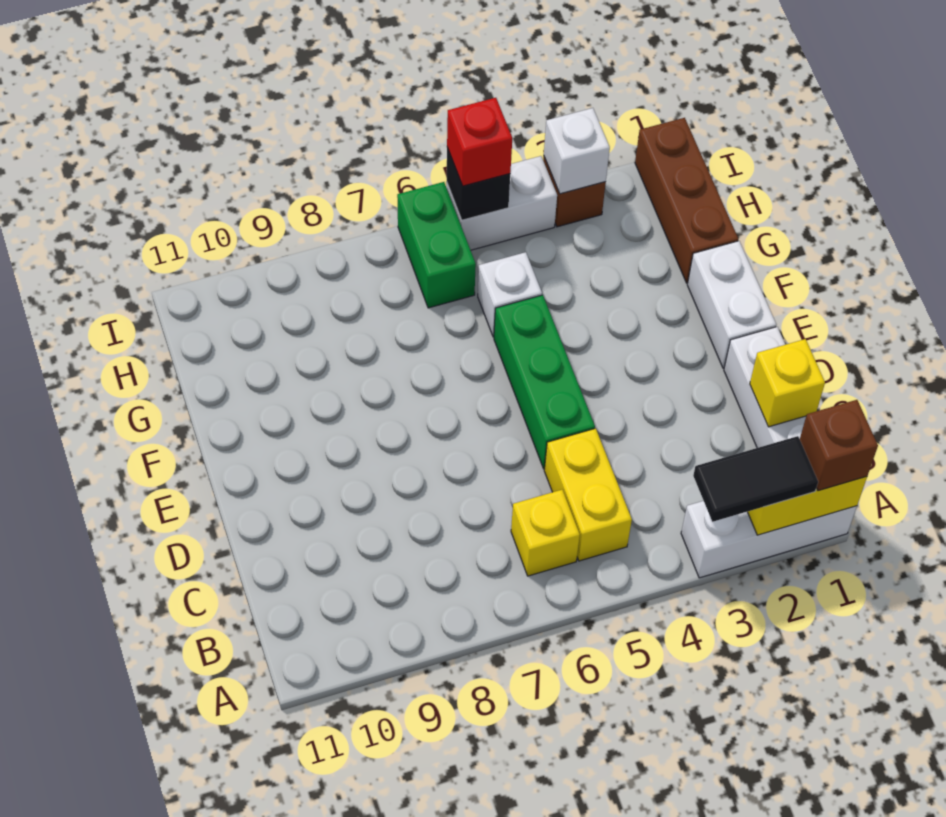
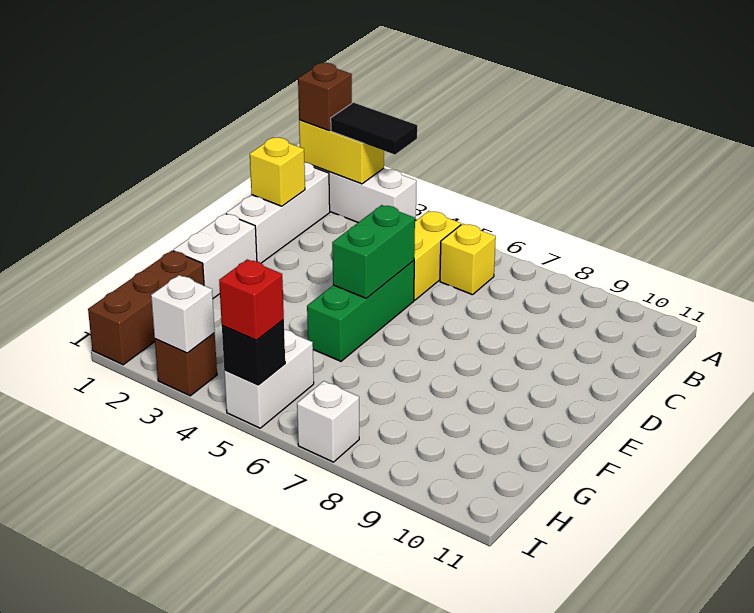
white brick G5 level 1 -> white brick I7 level 1
green brick H6:I6 level 1 -> green brick D5:E5 level 2
white brick I4:I5 level 1 -> white brick H5:I5 level 1

